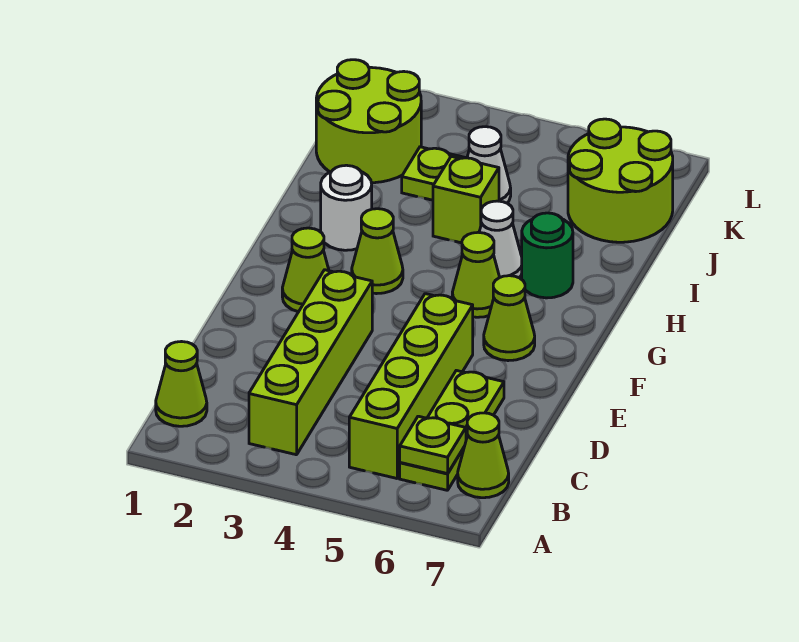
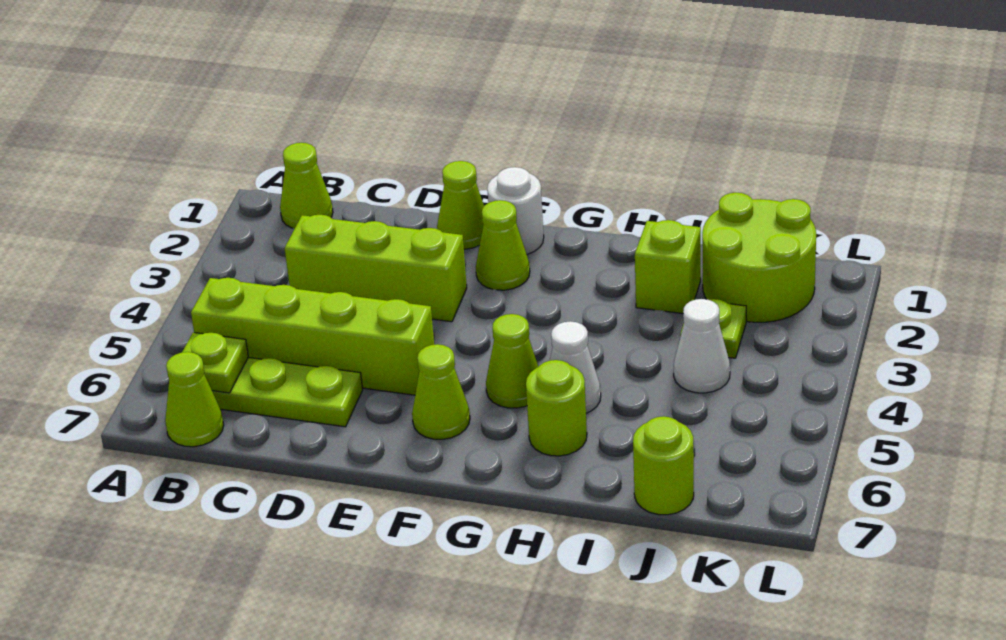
lime brick B3:E3 level 1 -> lime brick C3:E3 level 1
lime cone G3 level 1 -> lime cone E1 level 1
white round brick H2 level 1 -> white round brick F1 level 1
green round brick H6 level 1 -> lime round brick H6 level 1
lime brick I4 level 1 -> lime brick I2 level 1
lime round brick J6:K7 level 1 -> lime round brick J7 level 1

